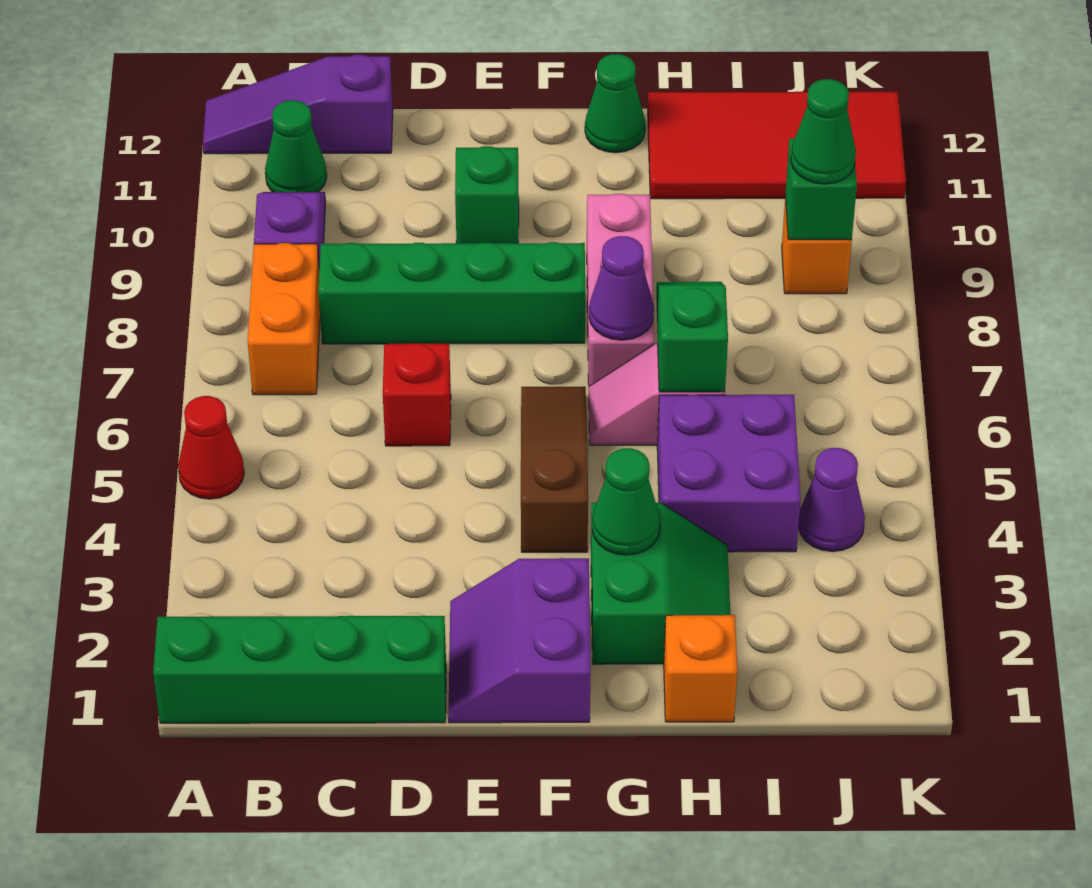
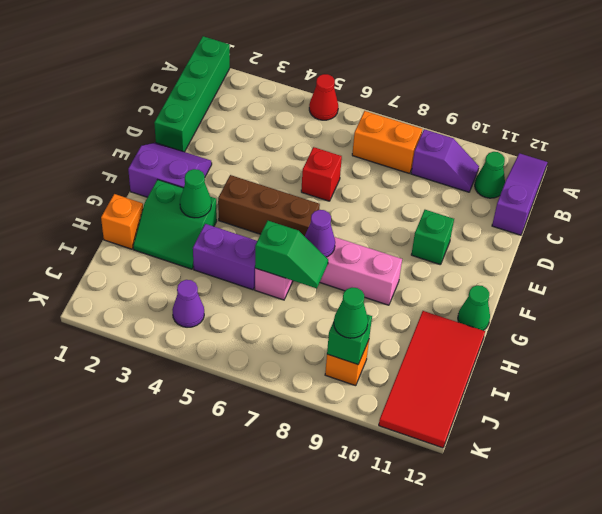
green brick C8:F8 level 1 -> none
brown slope F4:F6 level 1 top 4 -> brown brick F4:F6 level 1
purple brick H4:I5 level 1 -> purple brick H4:H5 level 1

